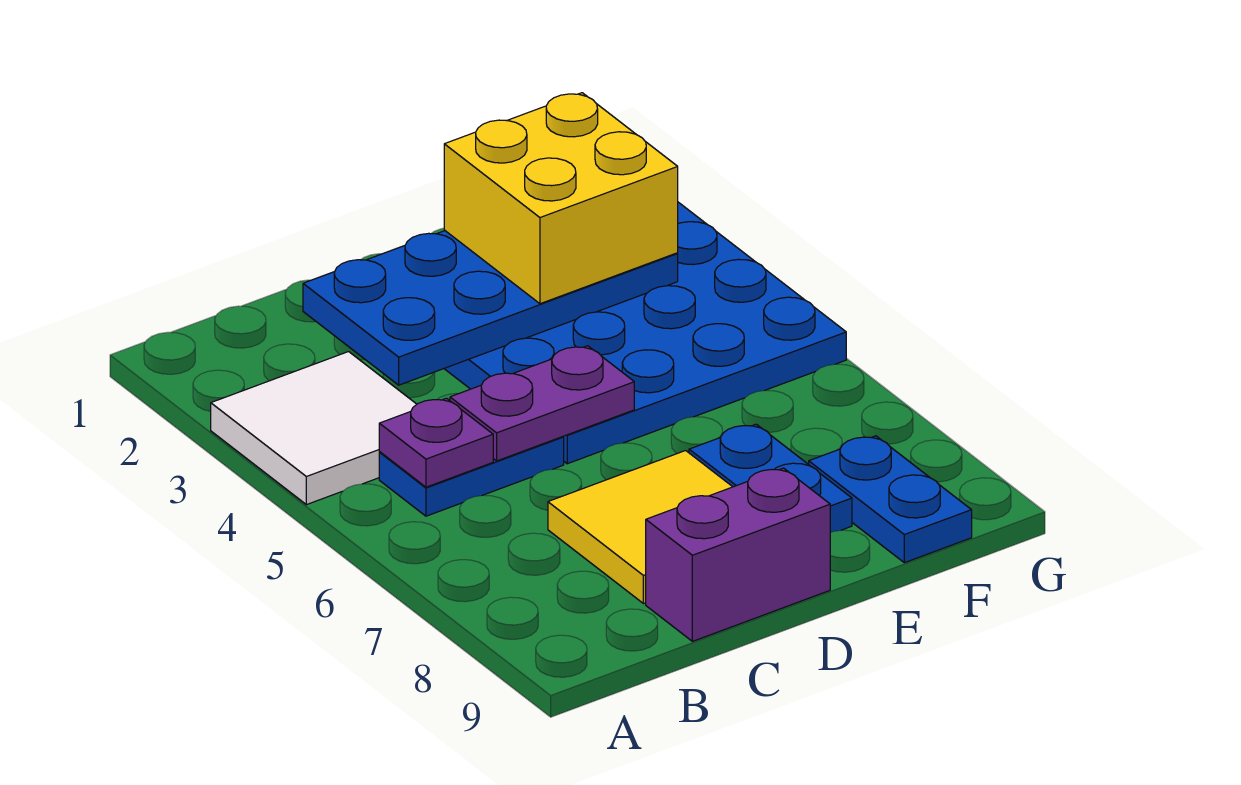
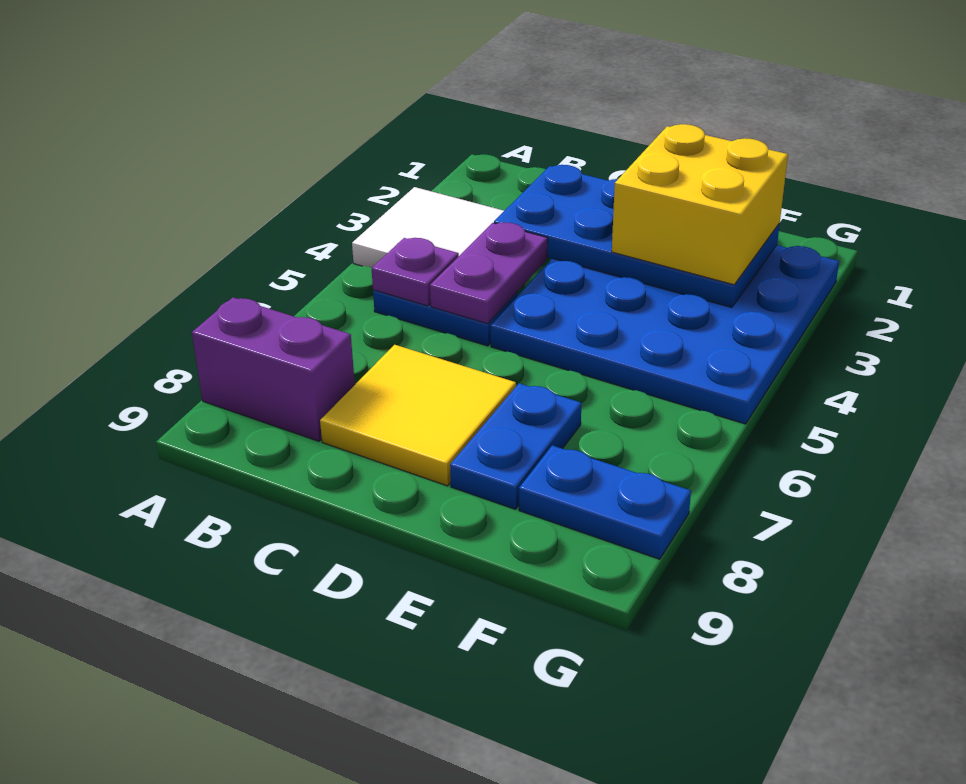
purple plate C5:D5 level 2 -> purple plate C4:C5 level 2
purple brick C9:D9 level 1 -> purple brick A8:B8 level 1
blue plate F8:F9 level 1 -> blue plate F8:G8 level 1

